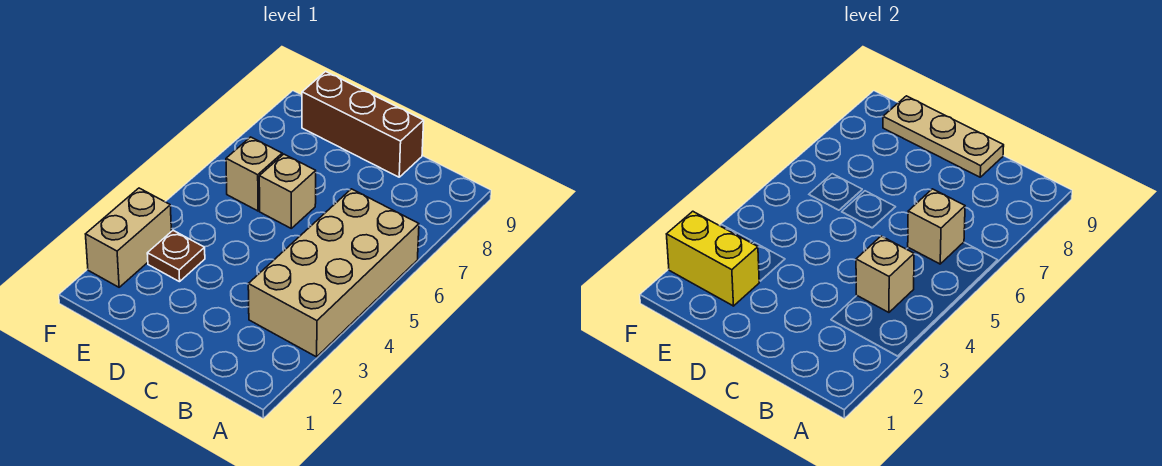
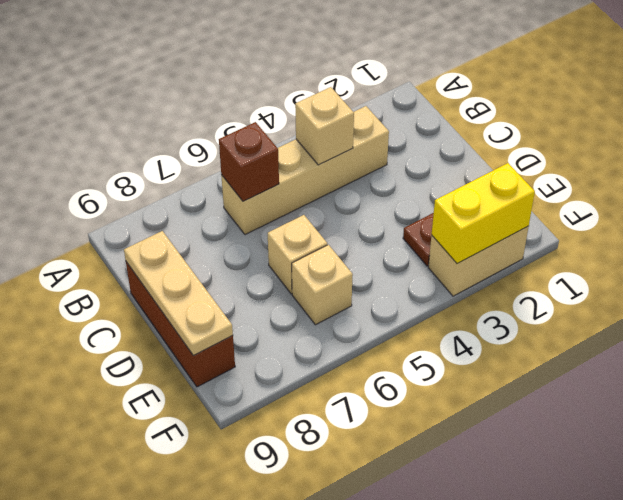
tan brick A3:B6 level 1 -> tan brick B3:B6 level 1
tan brick B6 level 2 -> brown brick B6 level 2
yellow brick E2:F2 level 2 -> yellow brick F2:F3 level 2

